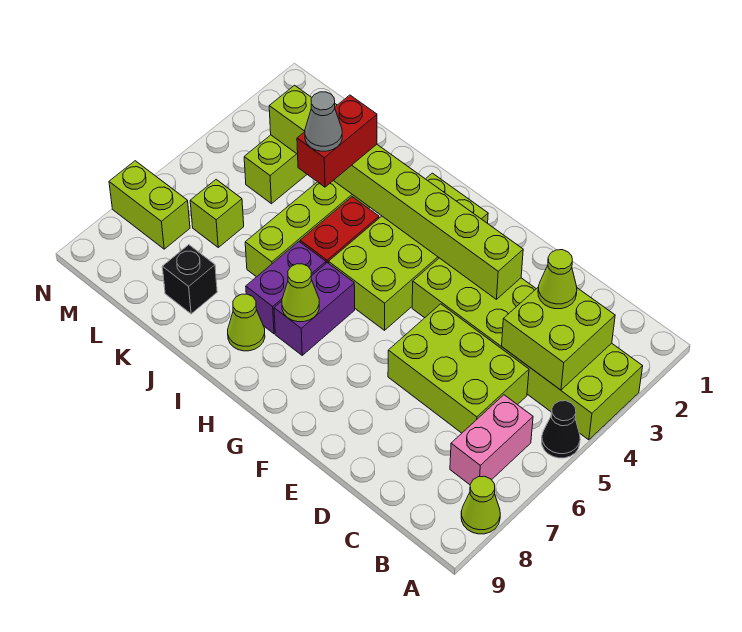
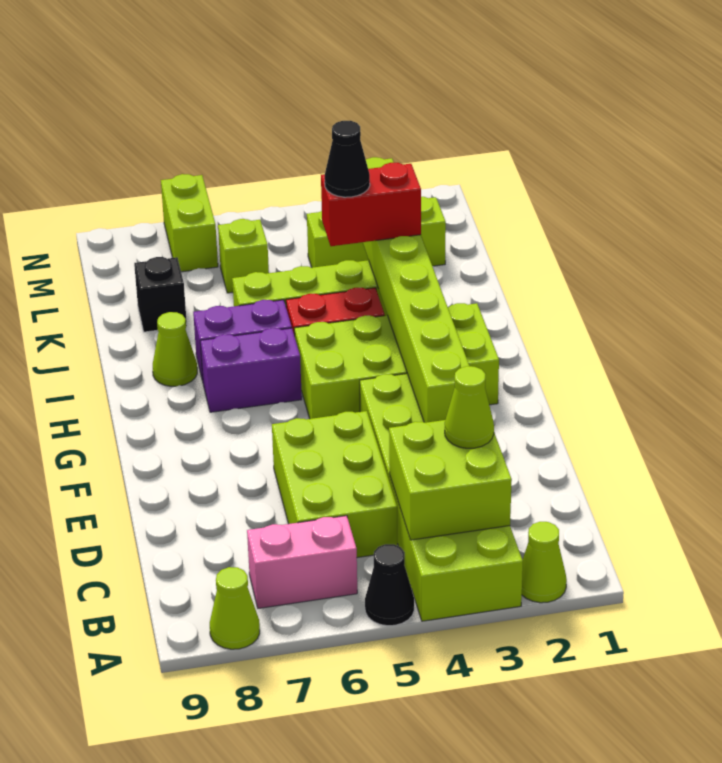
lime cone H7 level 2 -> lime cone A2 level 1
grey cone J4 level 4 -> black cone J4 level 4

